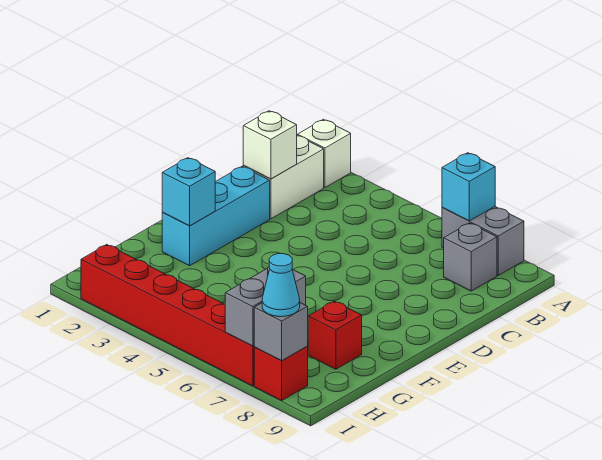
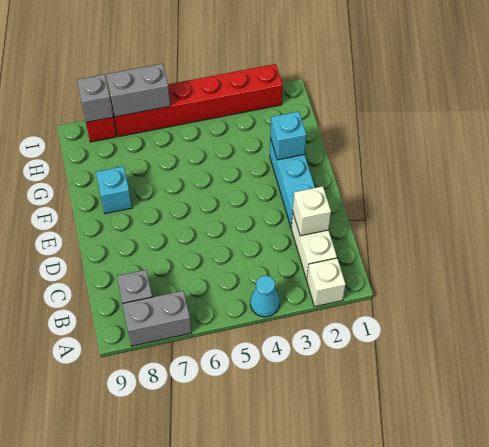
cyan brick A7 level 2 -> cyan brick F8 level 1
red brick G8 level 1 -> none
grey brick H7:I7 level 2 -> grey brick I6:I7 level 2
cyan cone I8 level 3 -> cyan cone A4 level 1

